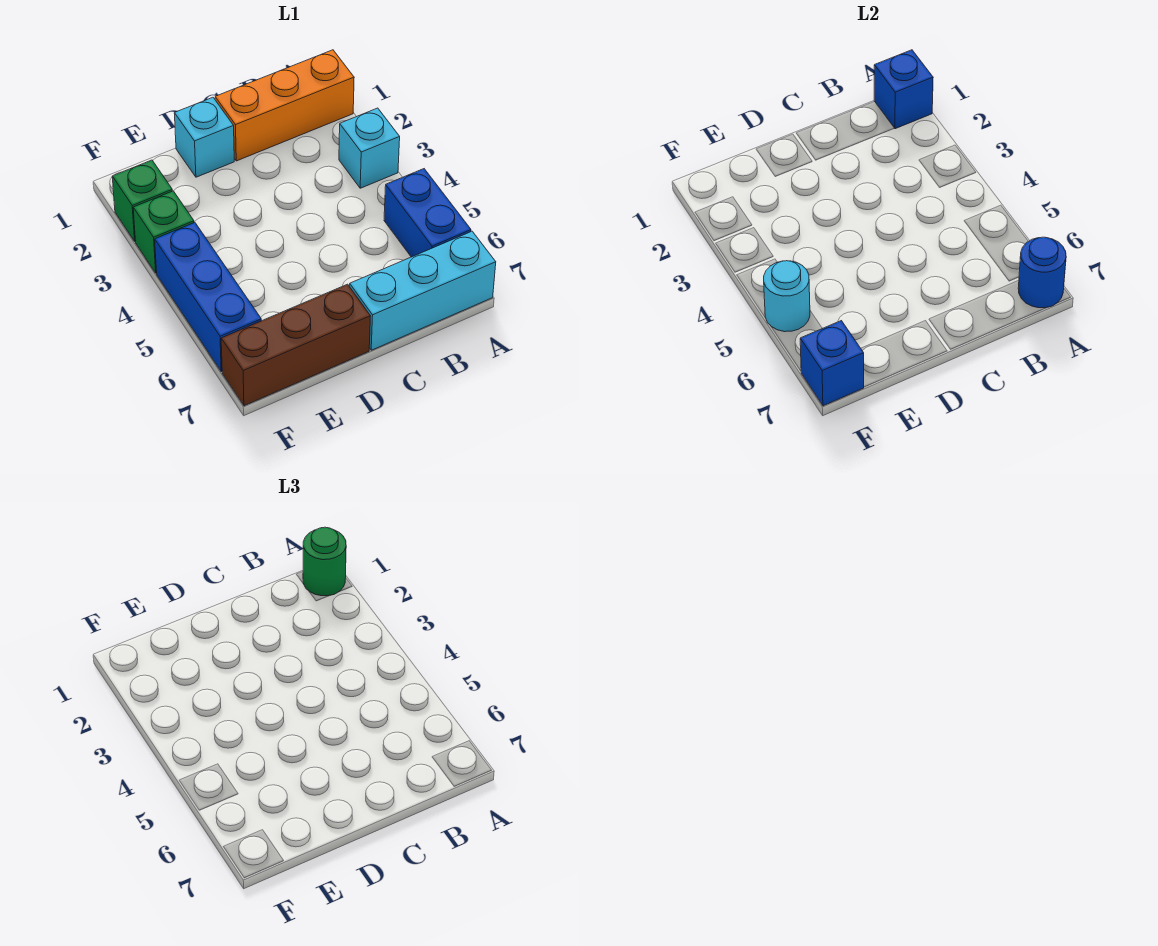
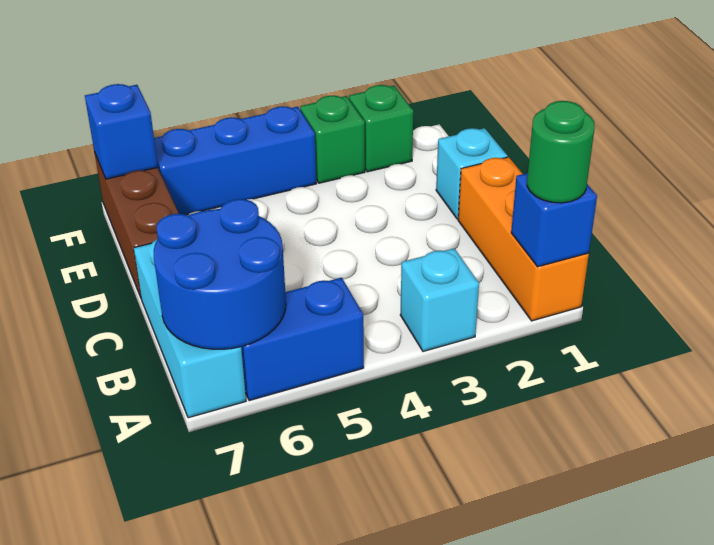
blue round brick A7 level 2 -> blue round brick A6:B7 level 2
cyan round brick F5 level 2 -> none

